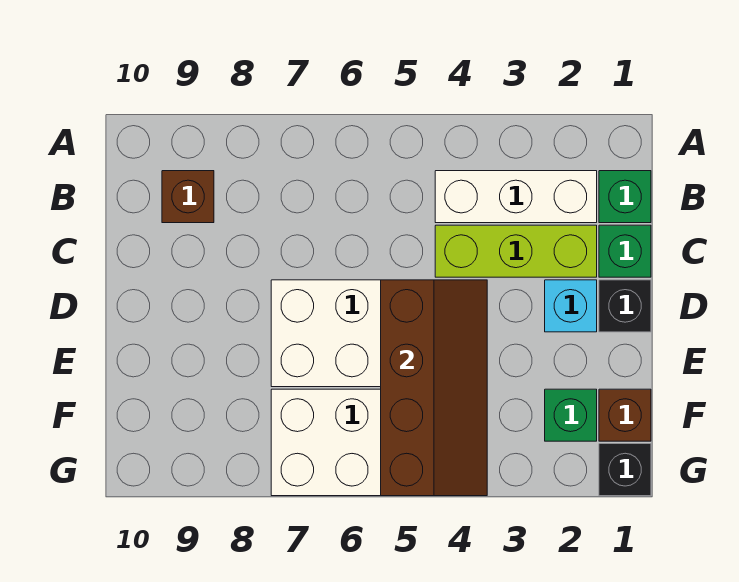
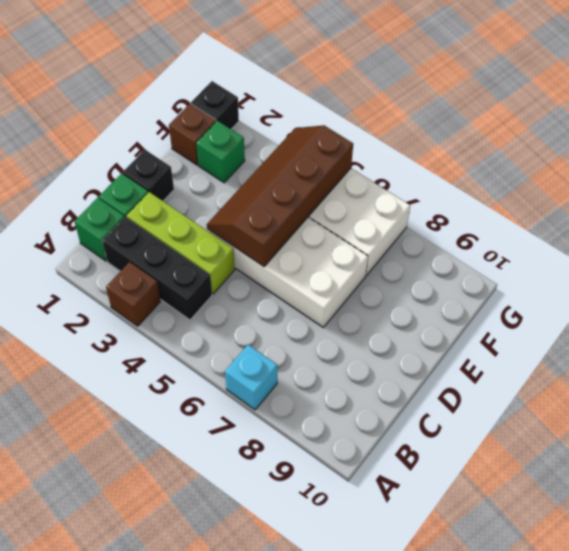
white brick B2:B4 level 1 -> black brick B2:B4 level 1
brown brick B9 level 1 -> brown brick A3 level 1
cyan brick D2 level 1 -> cyan brick A7 level 1

